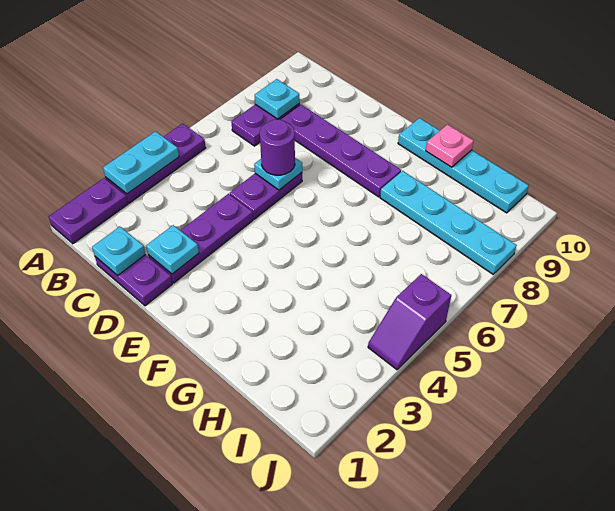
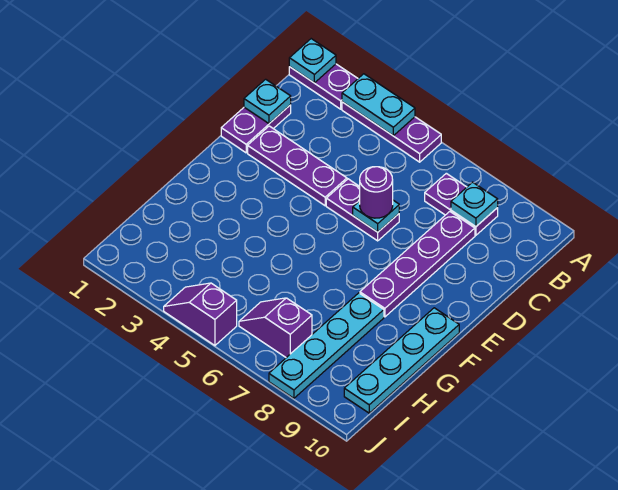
cyan plate D2 level 2 -> cyan plate A1 level 2
pink plate G10 level 2 -> none
none -> purple slope I6:I7 level 1 top 7

